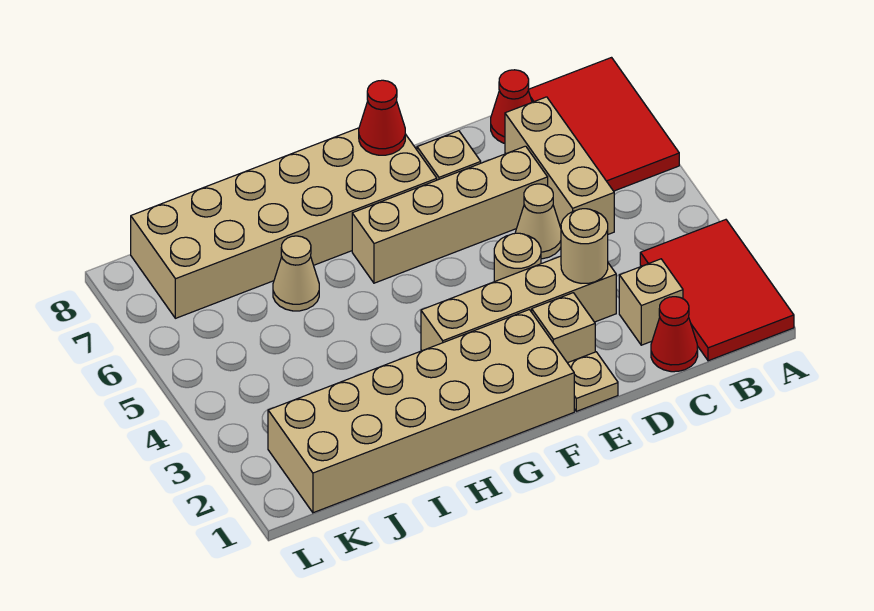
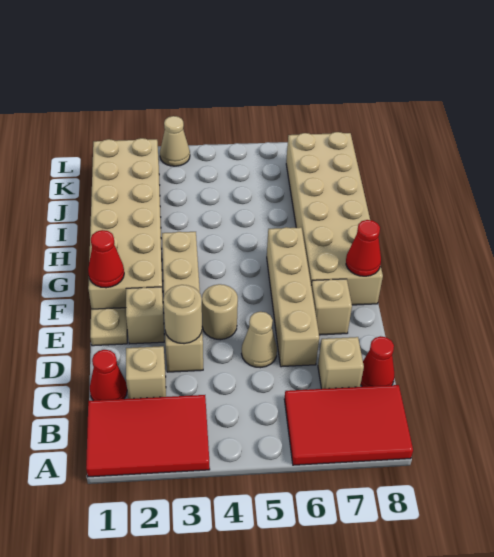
tan brick C5:C7 level 1 -> tan brick C7 level 1
none -> red cone F1 level 2
tan cone I6 level 1 -> tan cone L3 level 1

